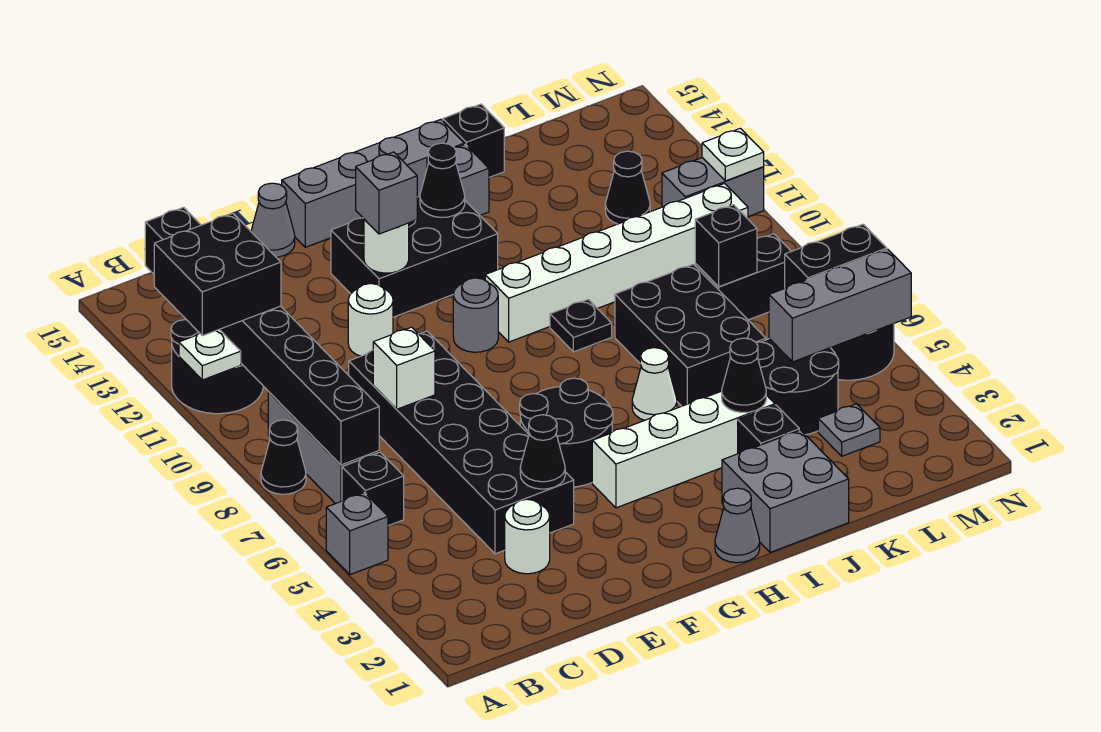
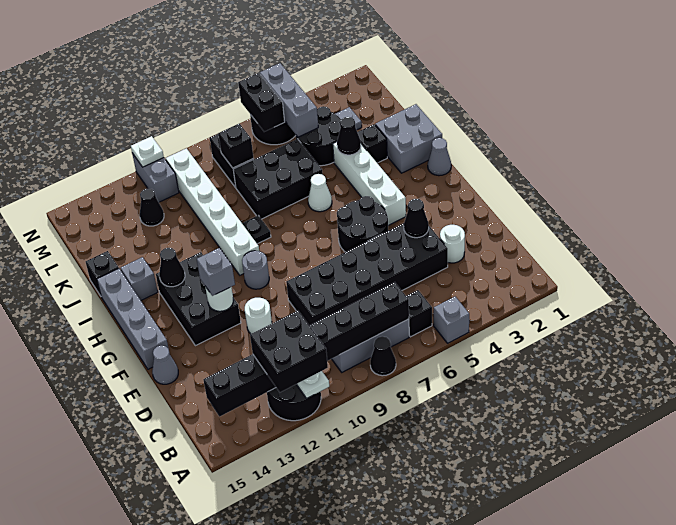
white brick D8 level 2 -> none

